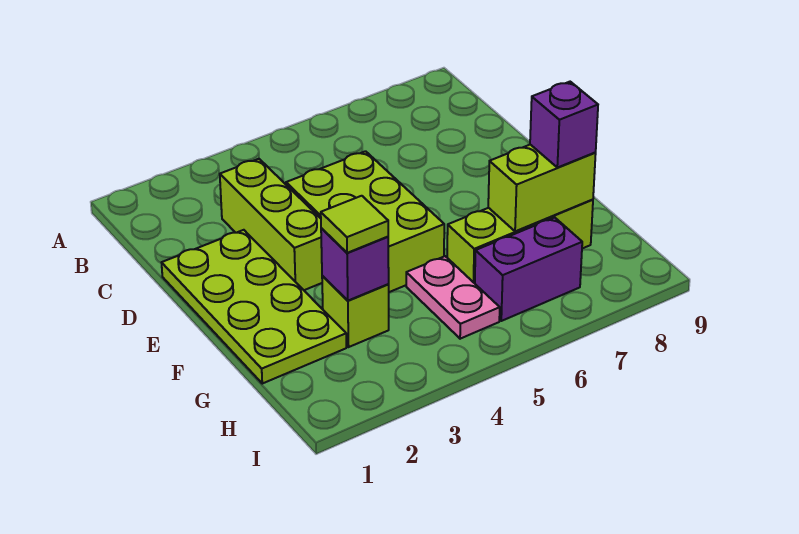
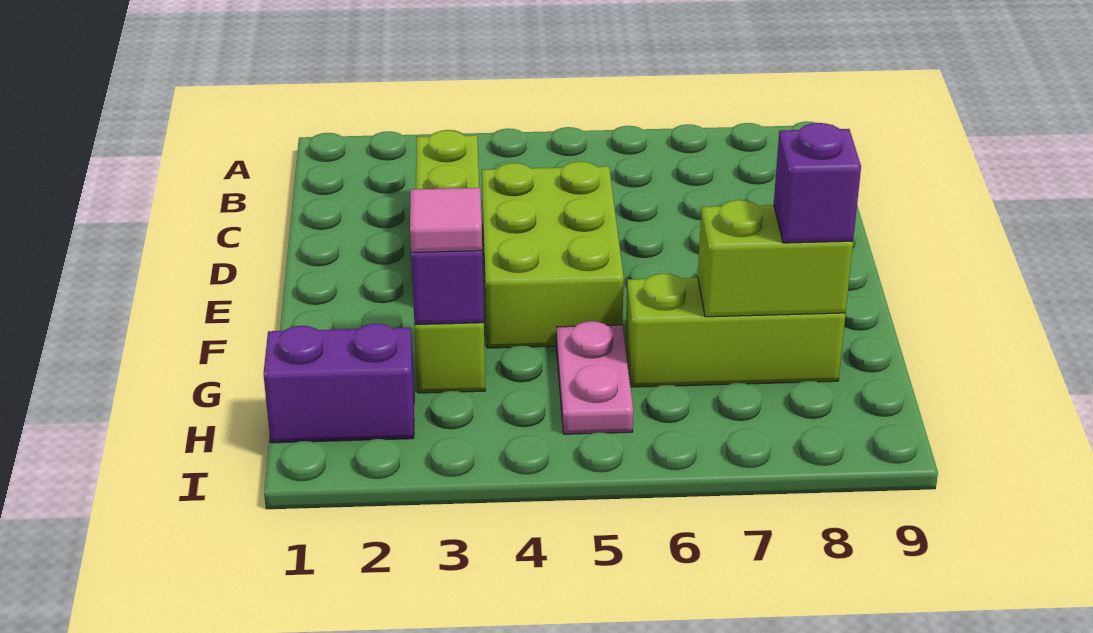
lime plate D1:G2 level 1 -> none
lime tile G3 level 3 -> pink tile G3 level 3
purple brick H6:H7 level 1 -> purple brick H1:H2 level 1

